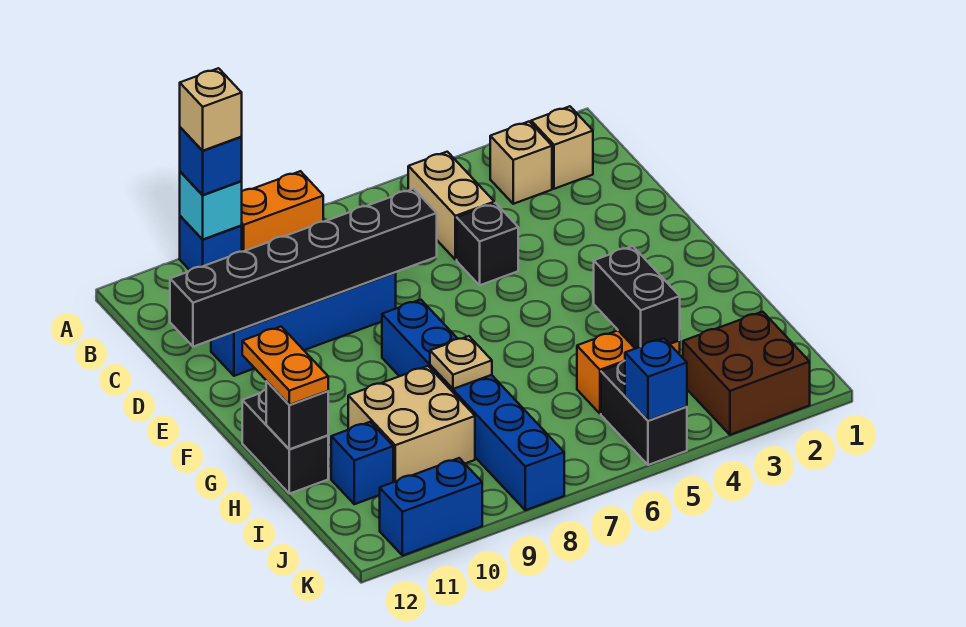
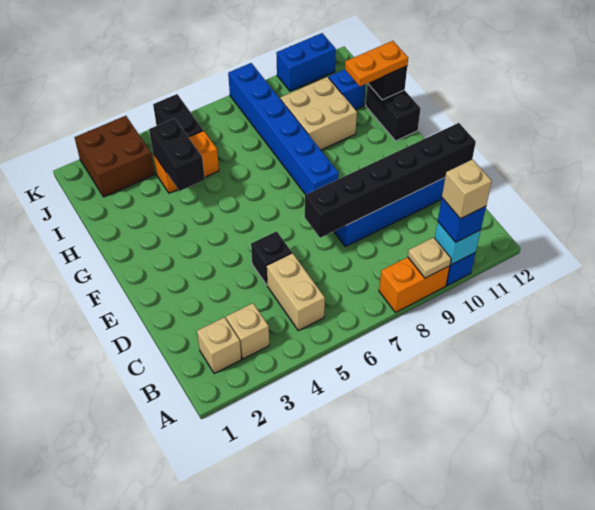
orange plate G12:H12 level 3 -> orange plate H11:H12 level 3
tan plate H8 level 2 -> tan plate A9 level 2
blue brick K5 level 2 -> none

